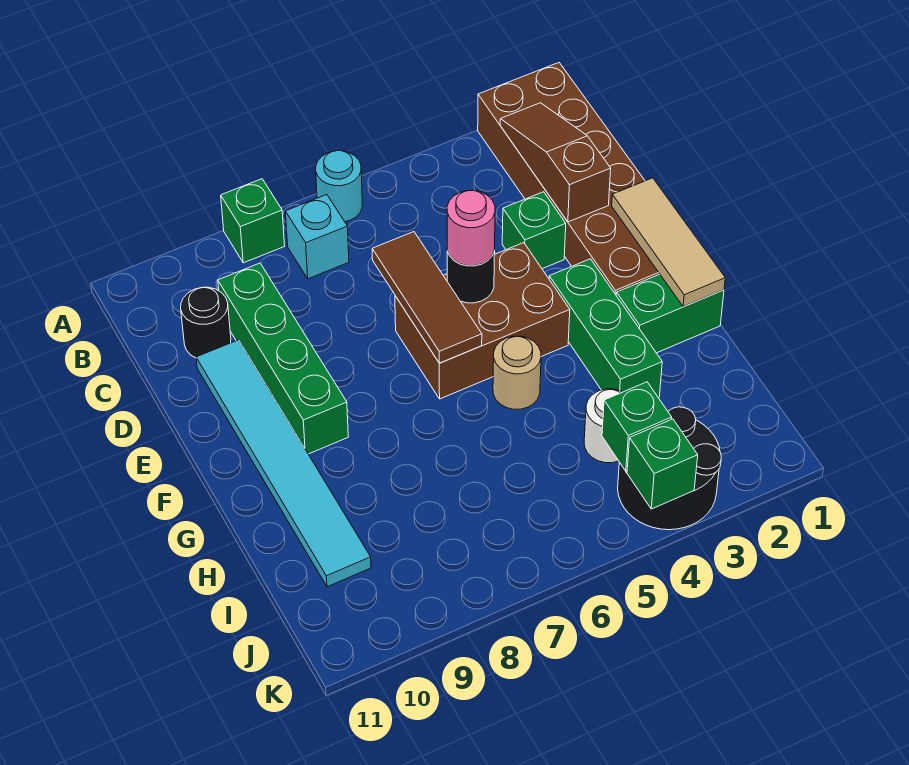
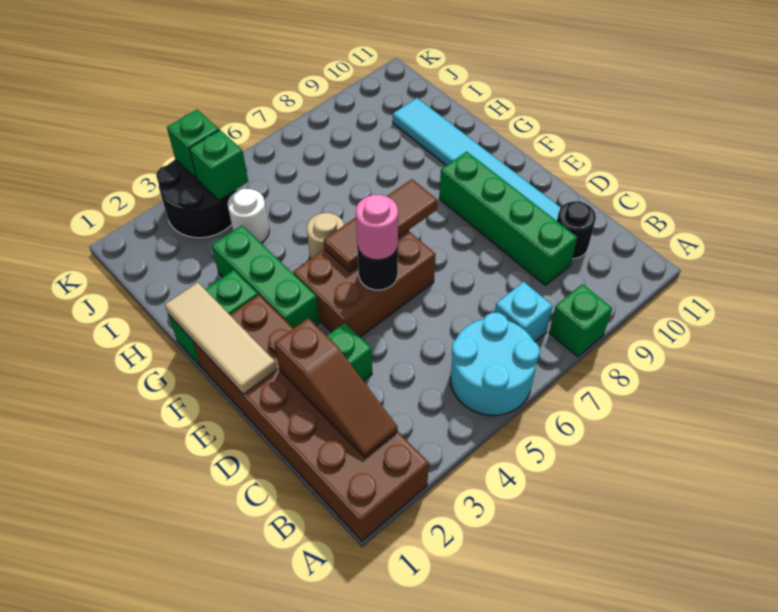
cyan round brick A6 level 1 -> cyan round brick A5:B6 level 1
brown tile D6:F6 level 2 -> brown tile F5:F7 level 2

